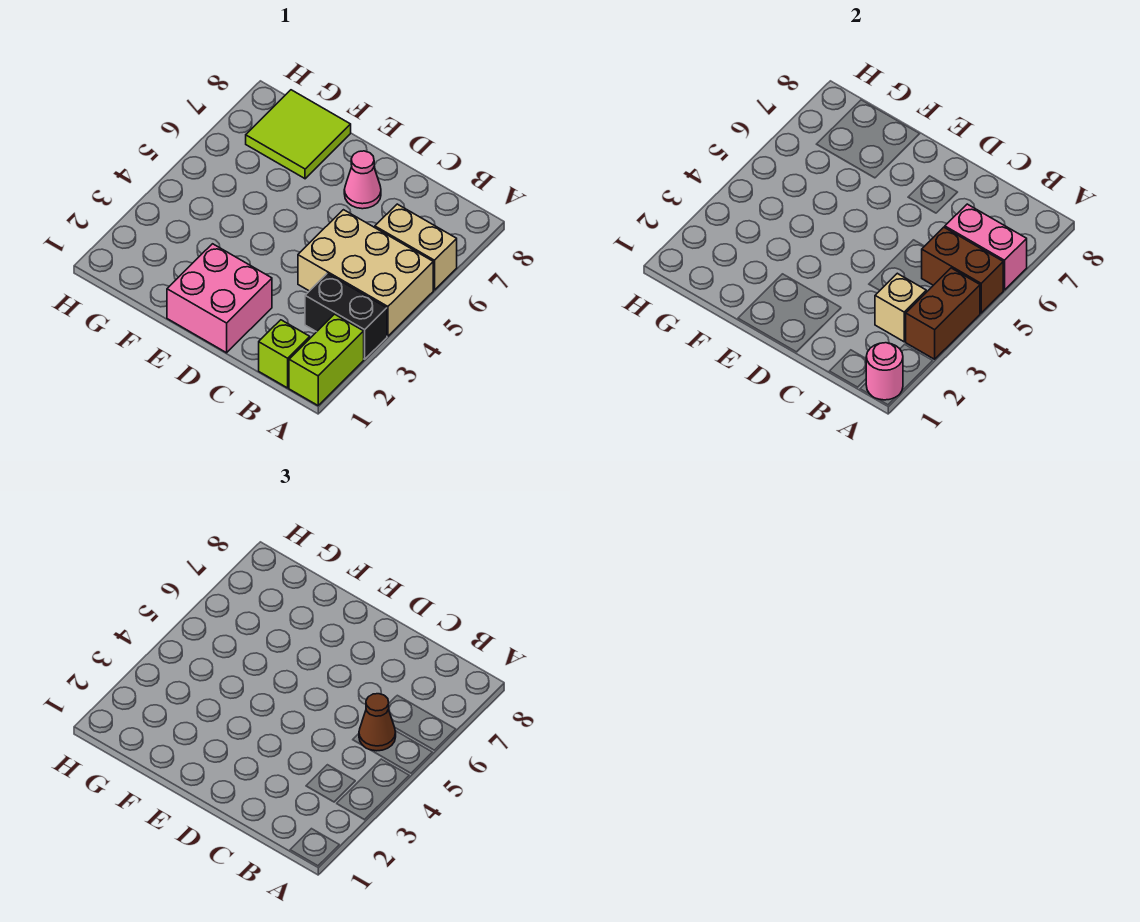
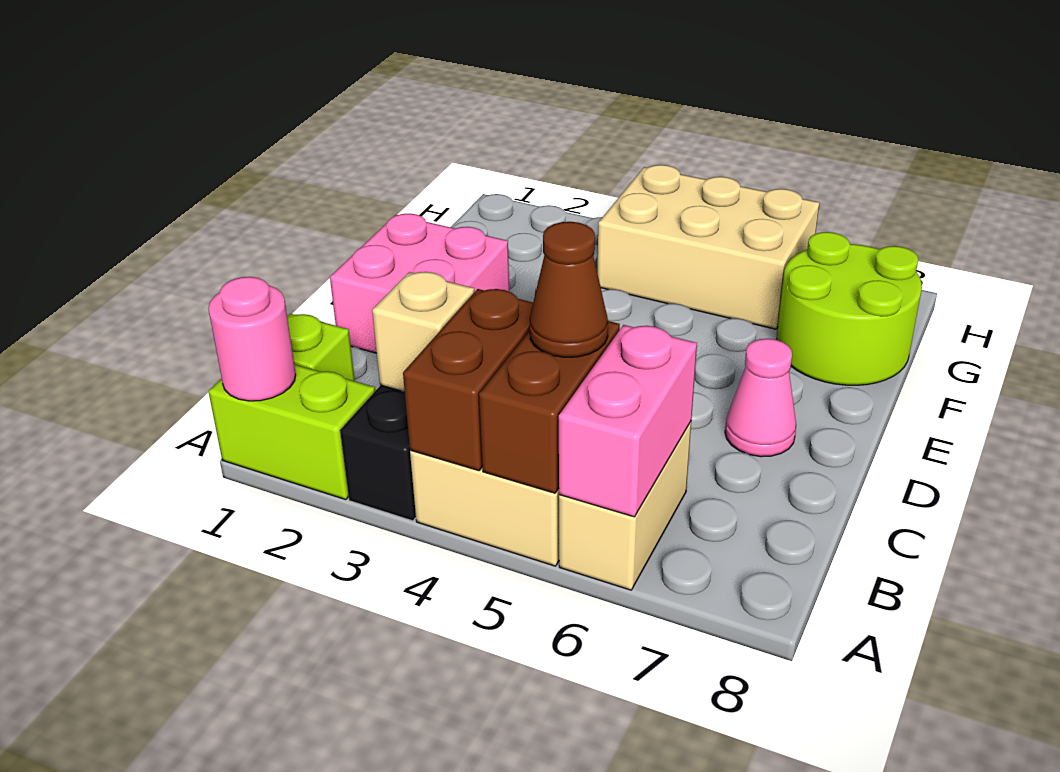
brown brick A3:A4 level 2 -> brown brick A4:B4 level 2
lime tile F7:G8 level 1 -> lime round brick F7:G8 level 1
none -> tan brick G4:H6 level 1

